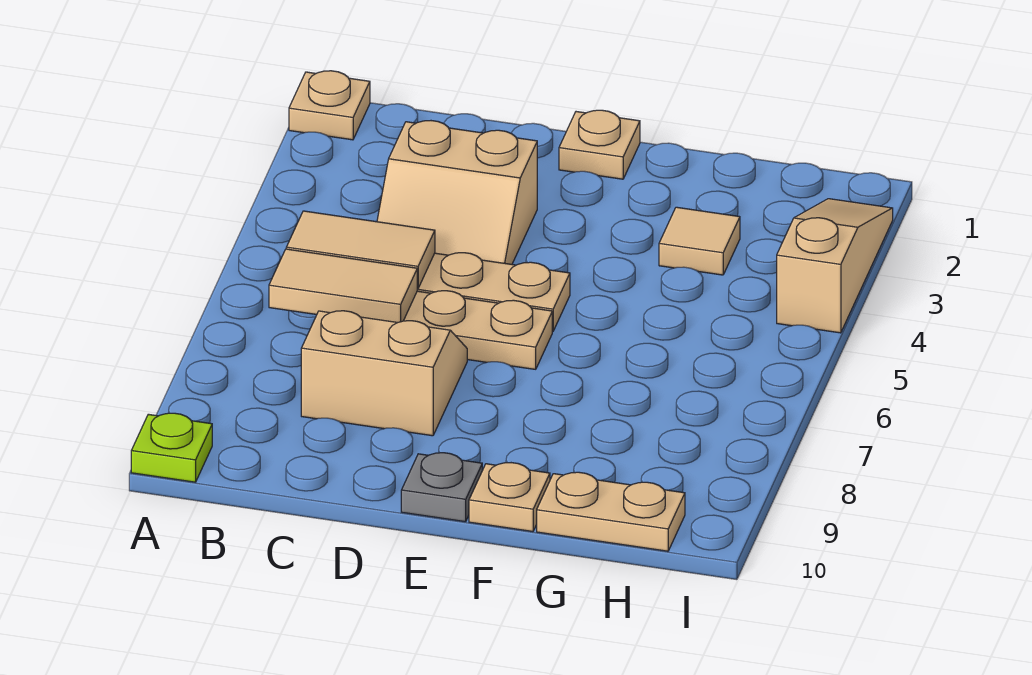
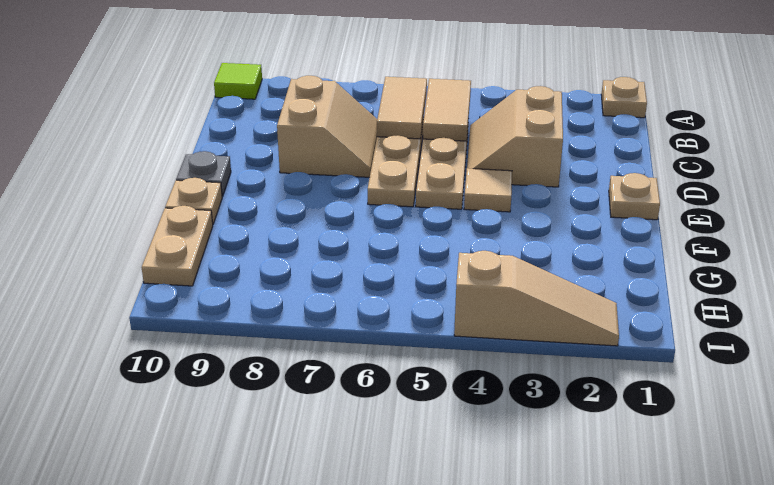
lime plate A10 level 1 -> lime tile A10 level 1
tan tile G3 level 1 -> tan tile E4 level 1

